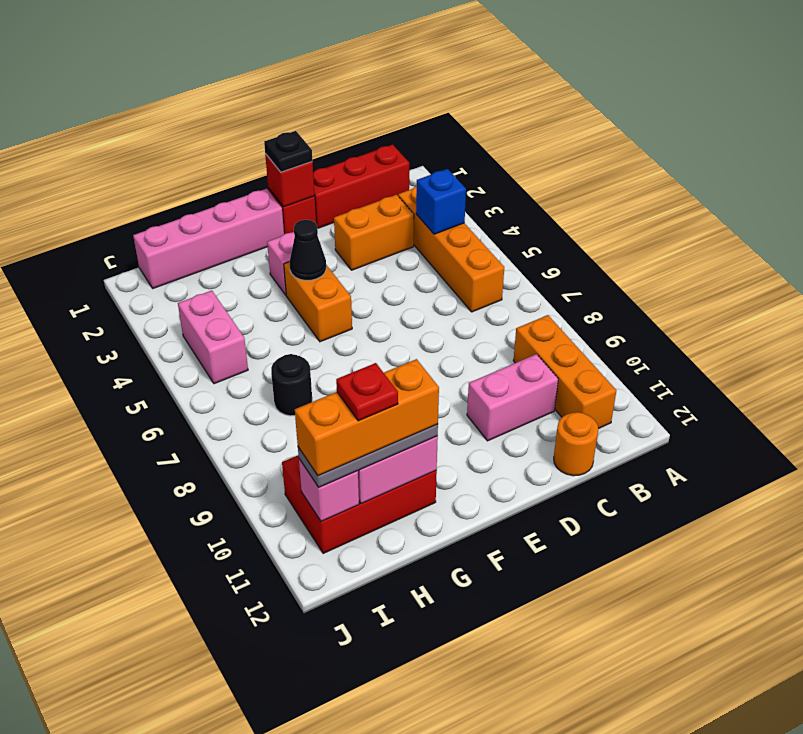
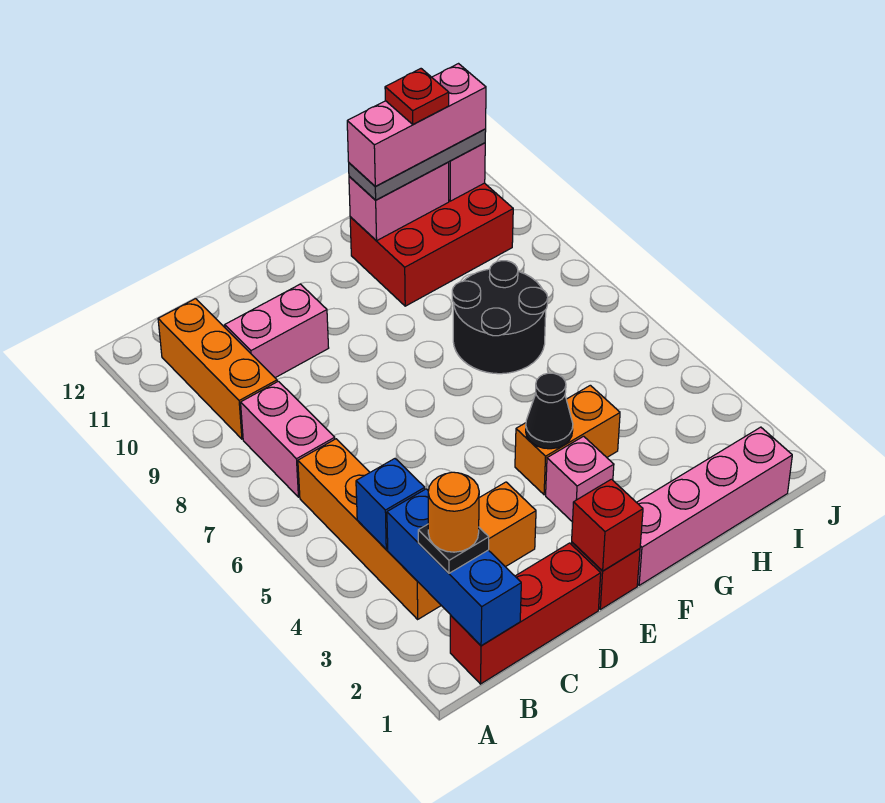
none -> blue brick B1:B3 level 2
orange round brick C12 level 1 -> orange round brick B2 level 4
black plate E1 level 3 -> black plate B2 level 3
orange brick F4:F5 level 1 -> orange brick F4:G4 level 1
orange brick G11:I11 level 4 -> pink brick G11:I11 level 4
black round brick H7 level 1 -> black round brick G7:H8 level 1
pink brick I4:I5 level 1 -> pink brick B7:B8 level 1

